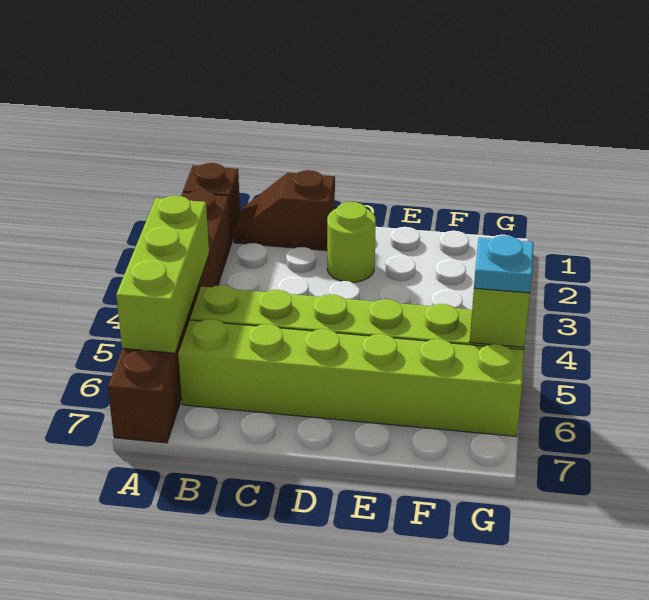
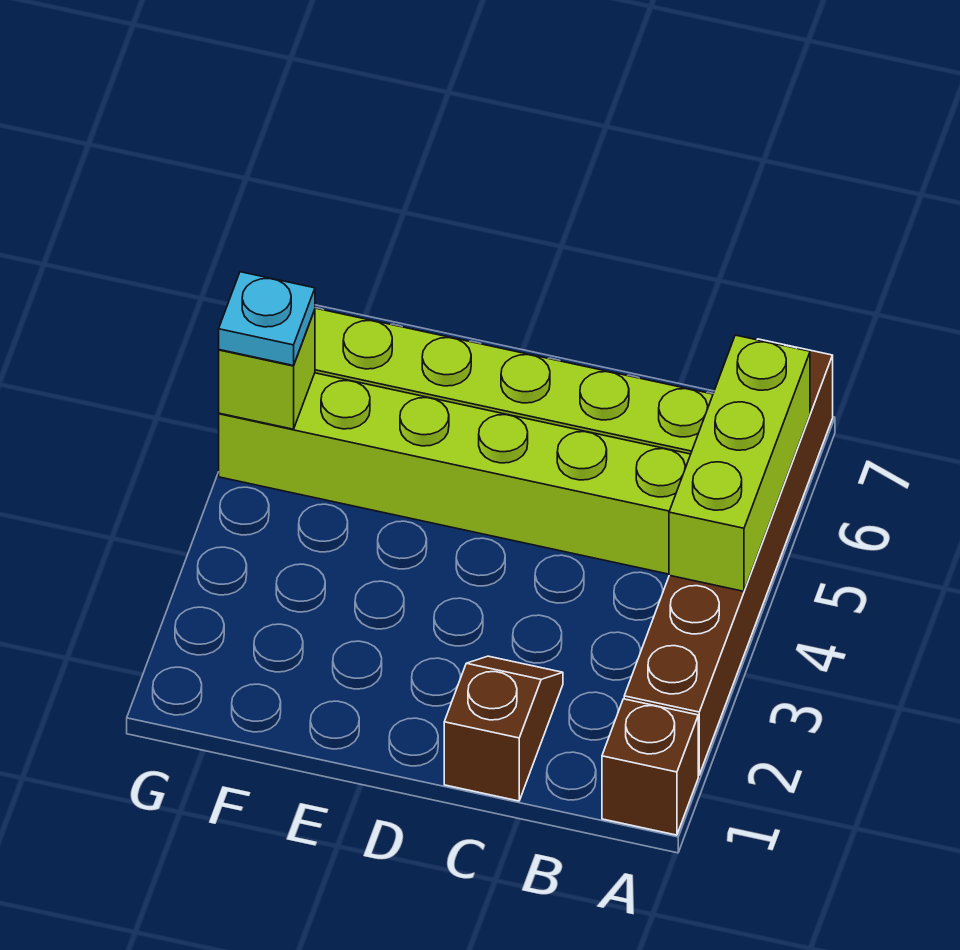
brown slope B1:C1 level 1 top C -> brown slope C1:C2 level 1 top 1
lime round brick D2 level 1 -> none

